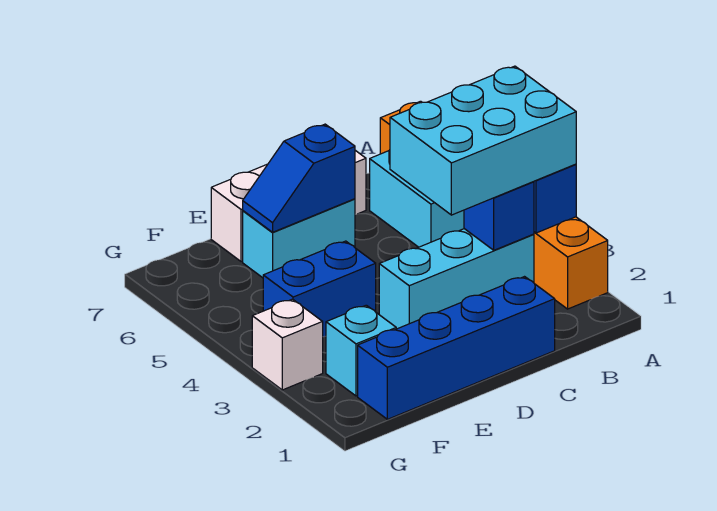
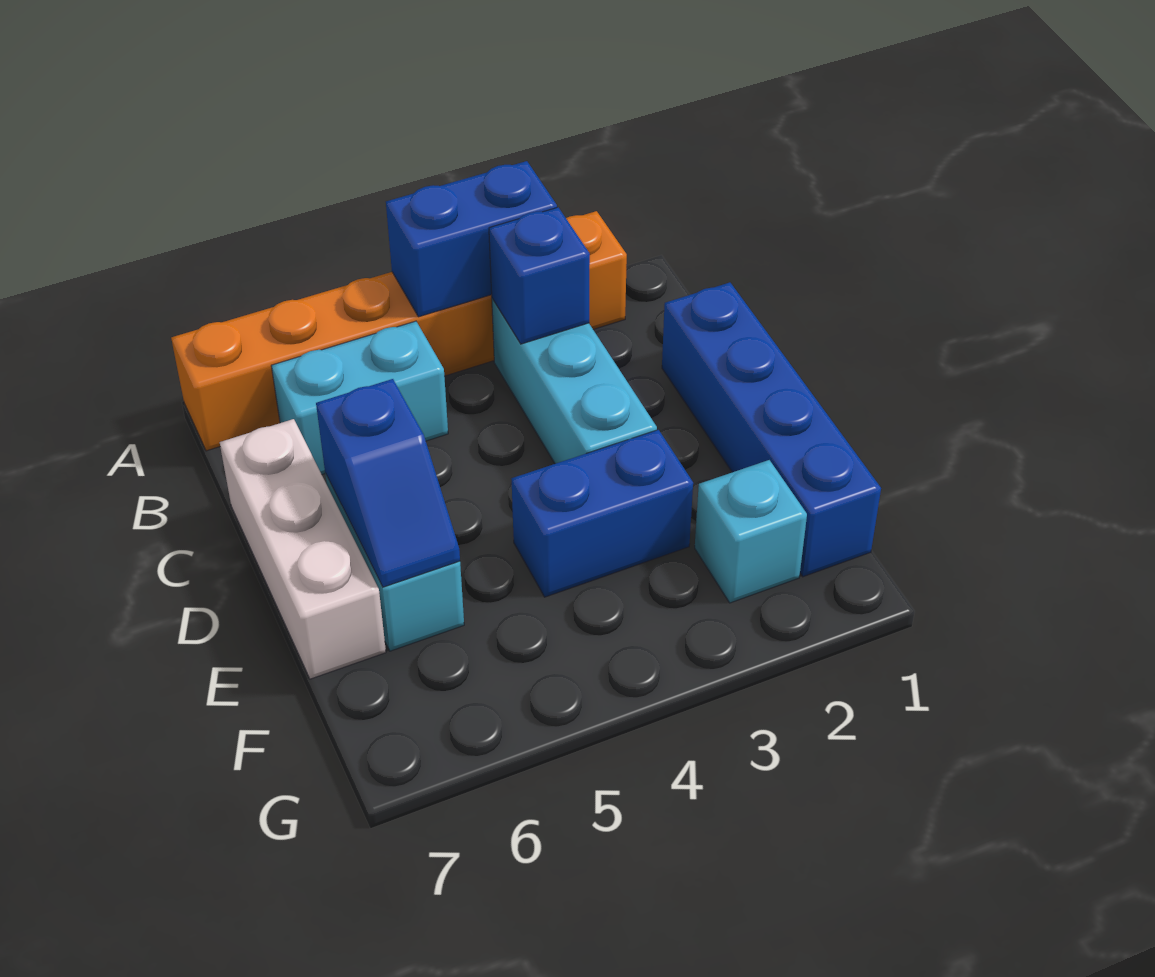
cyan brick A3:C4 level 3 -> none
blue brick E4:F4 level 1 -> blue brick E3:E4 level 1
white brick G3 level 1 -> none

